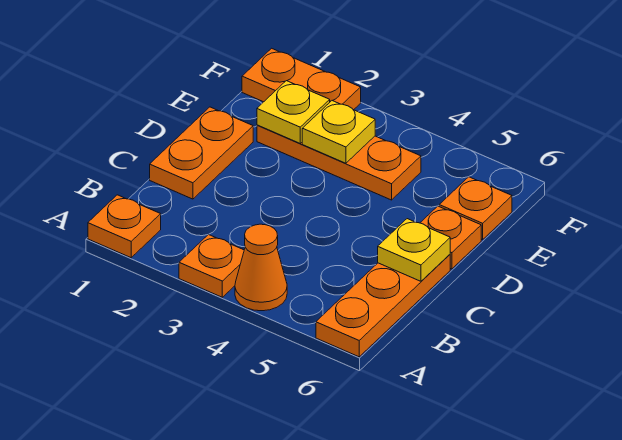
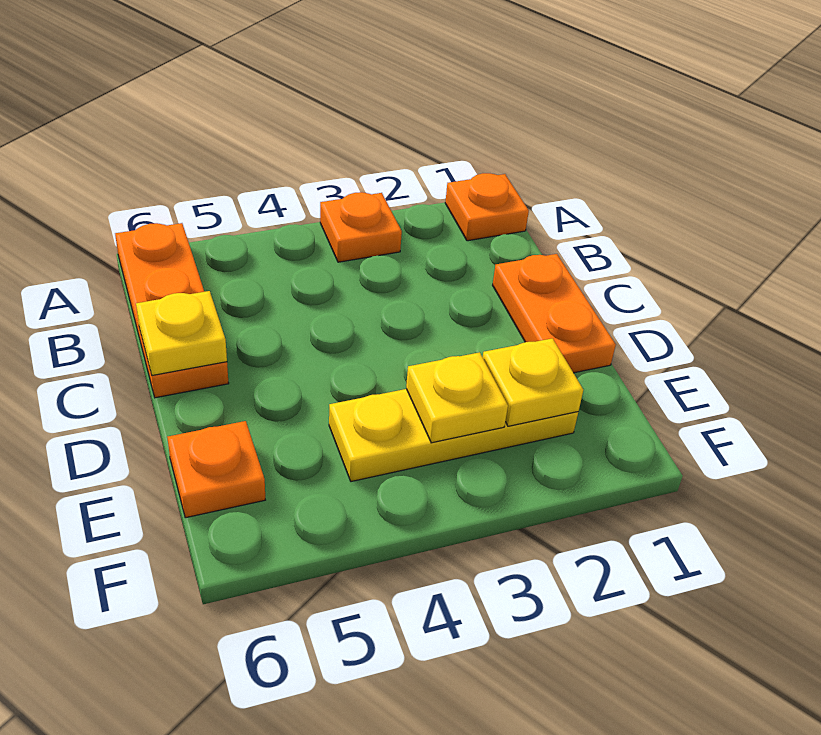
orange cone A4 level 1 -> none
orange plate D6 level 1 -> none
orange plate E2:E4 level 1 -> yellow plate E2:E4 level 1
orange plate F1:F2 level 1 -> none

